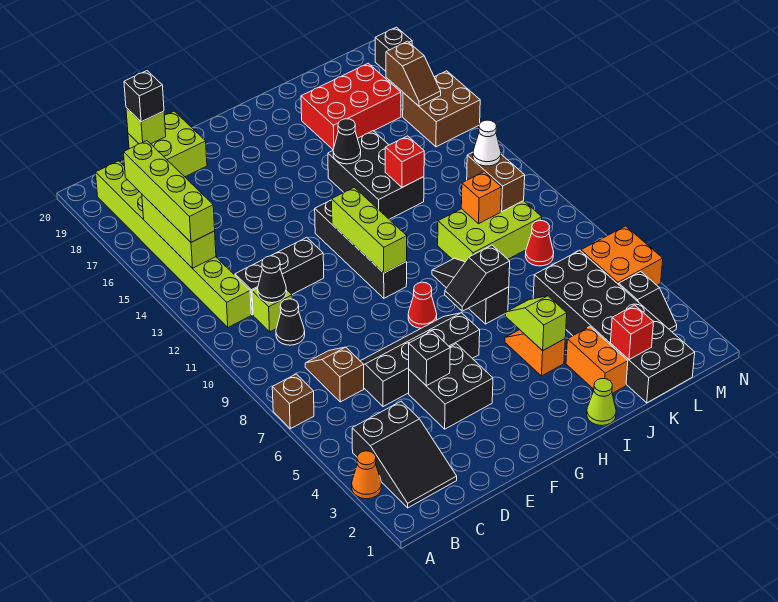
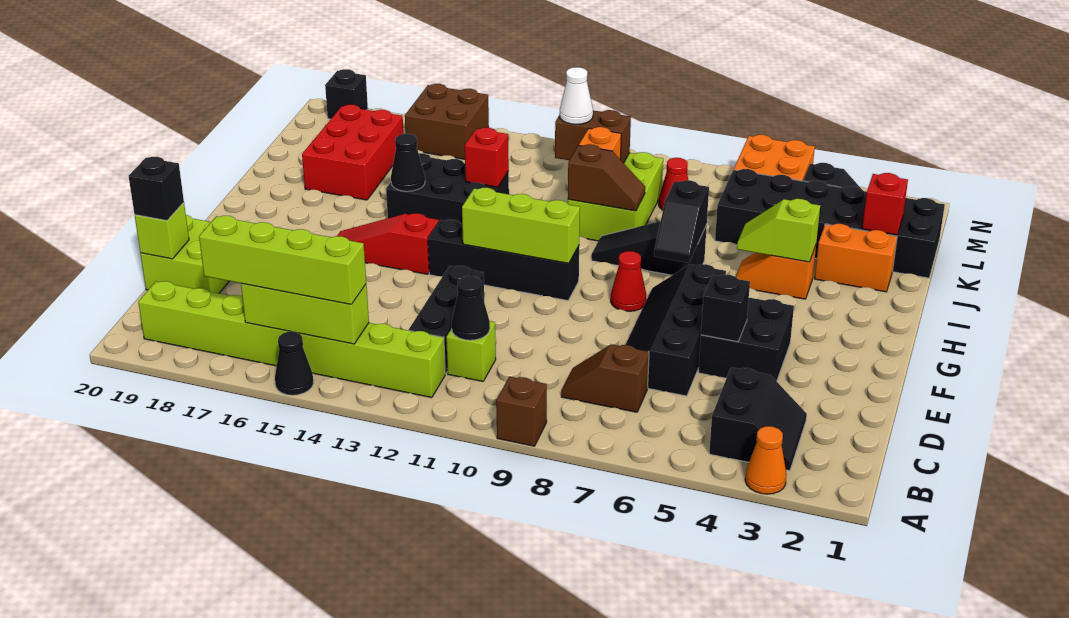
brown brick A7 level 1 -> brown brick A9 level 1
black slope B2:C4 level 1 top 4 -> black slope B3:C4 level 1 top 4
black cone C10 level 1 -> black cone A15 level 1
none -> red slope G14:G16 level 1 top 14
lime cone I1 level 1 -> none
brown slope M16:M17 level 2 top 17 -> brown slope J9:J10 level 2 top 10

